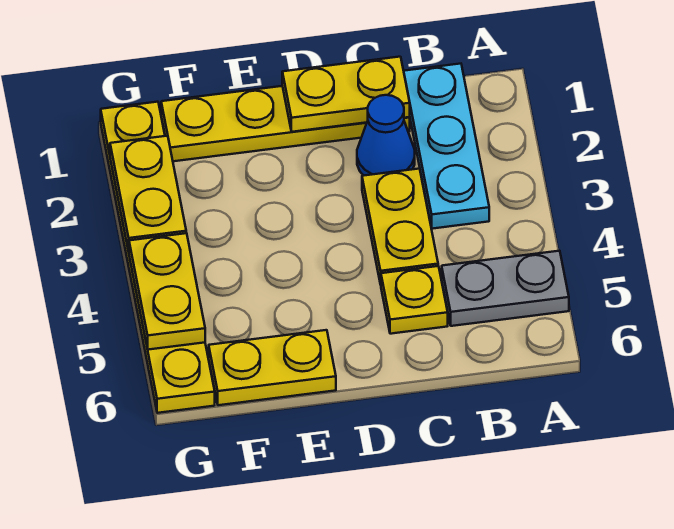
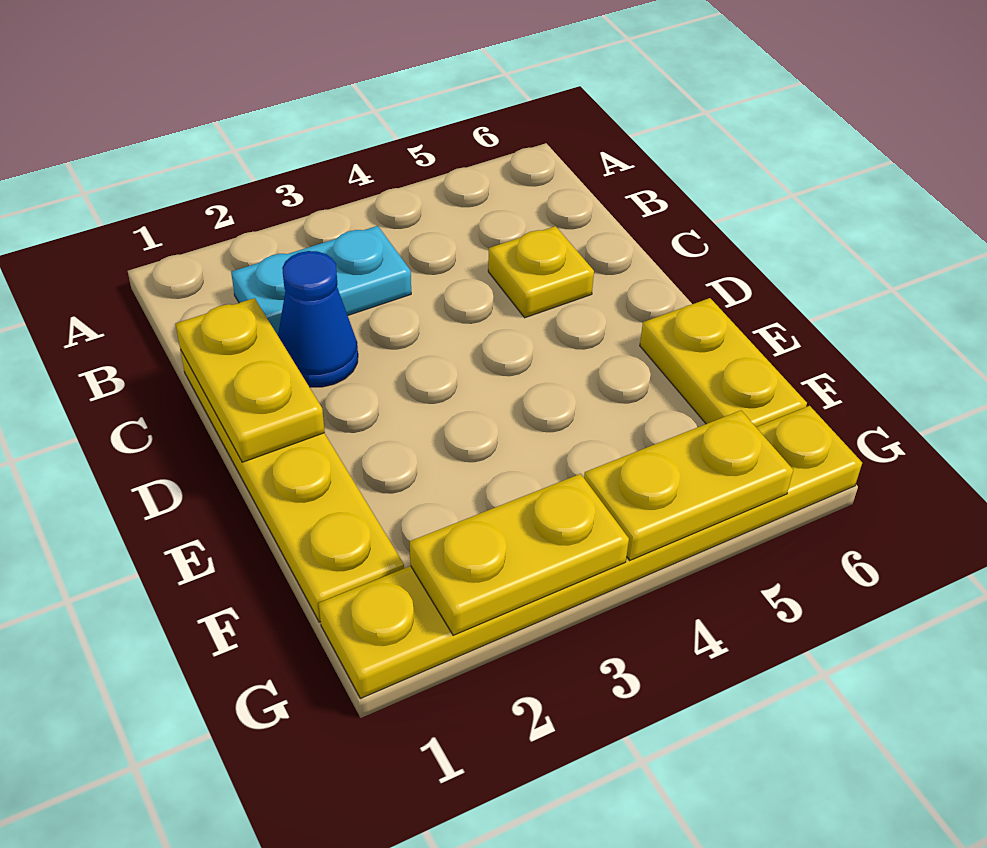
grey plate A5:B5 level 1 -> none
cyan plate B1:B3 level 1 -> cyan plate B2:B3 level 1
yellow plate C3:C4 level 1 -> none

